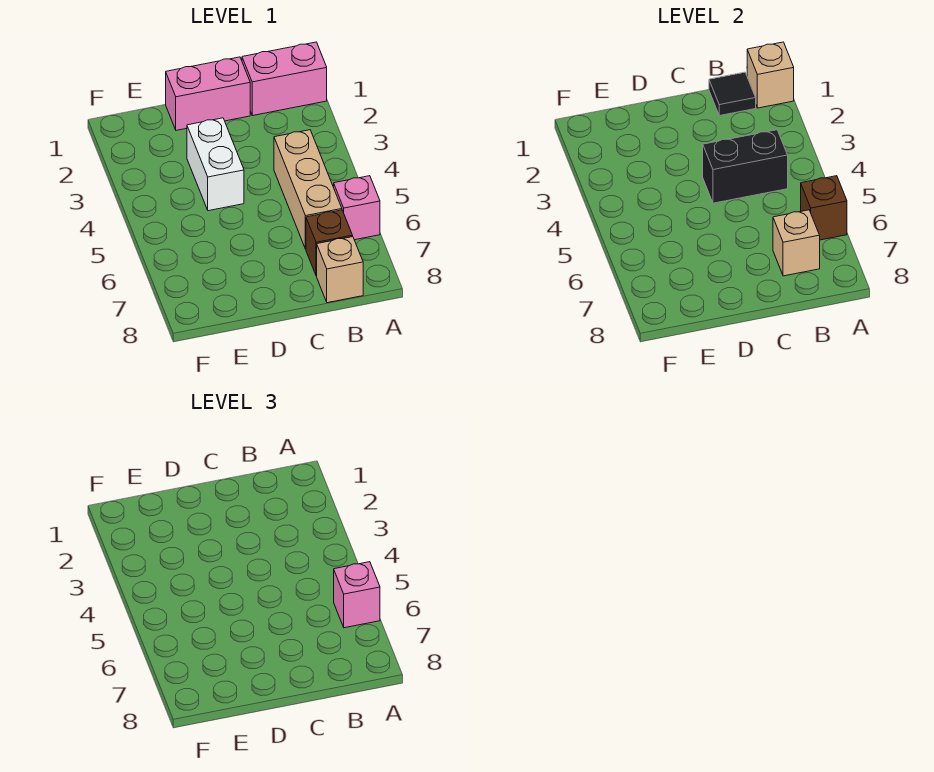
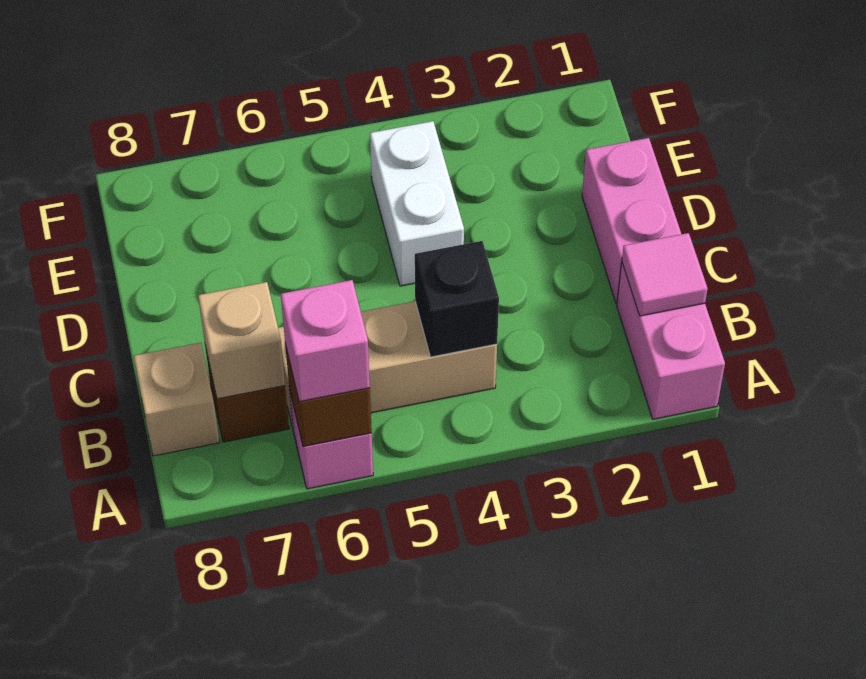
tan brick A1 level 2 -> none
black tile B1 level 2 -> pink tile B1 level 2
black brick B4:C4 level 2 -> black brick B4 level 2
white brick D3:D4 level 1 -> white brick D4:E4 level 1

